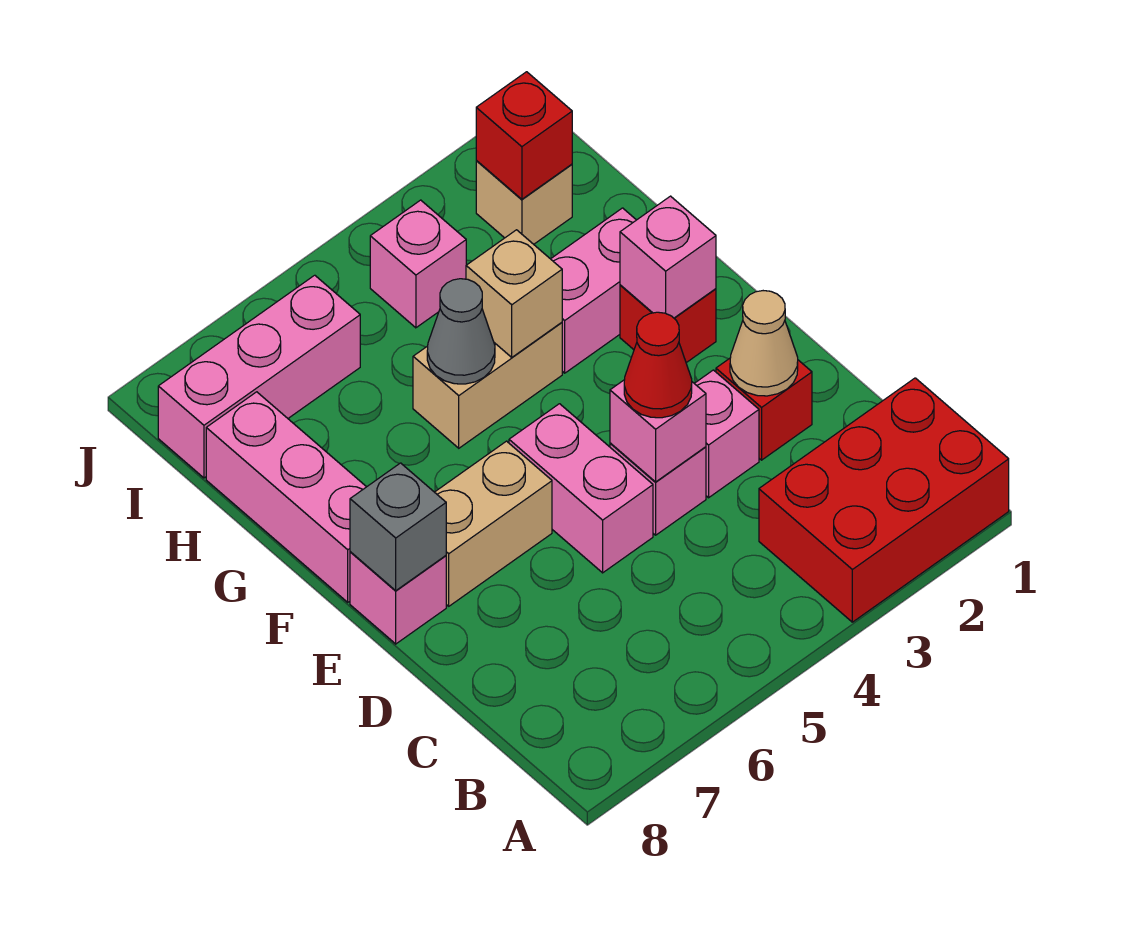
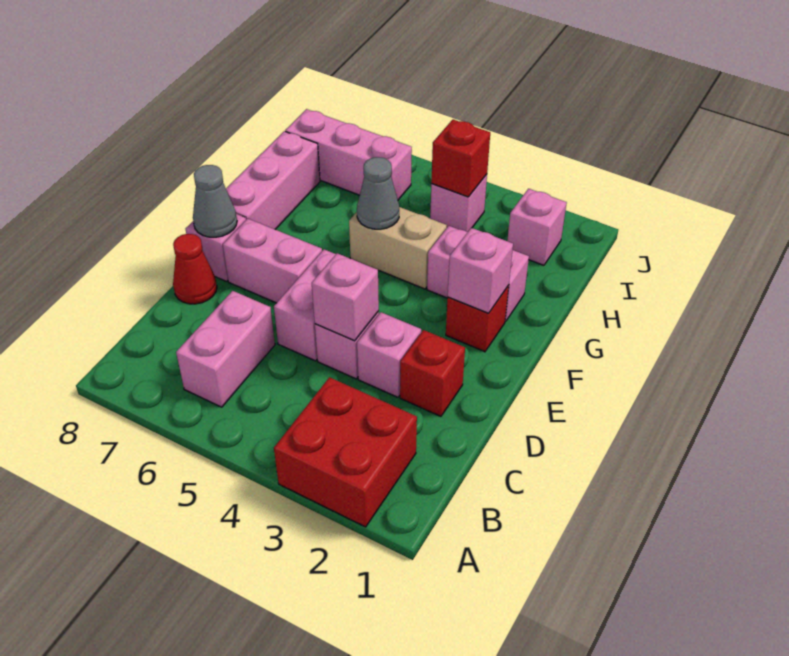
red brick A1:B3 level 1 -> red brick A2:B3 level 1
none -> pink brick B6:C6 level 1
tan cone D2 level 2 -> none
red cone D4 level 3 -> red cone D8 level 1
tan brick E6:E7 level 1 -> pink brick E6:E7 level 1
grey brick E8 level 2 -> grey cone E8 level 2
tan brick G4 level 2 -> none
tan brick I2 level 1 -> pink brick I2 level 1
red brick I2 level 2 -> red brick I4 level 2

